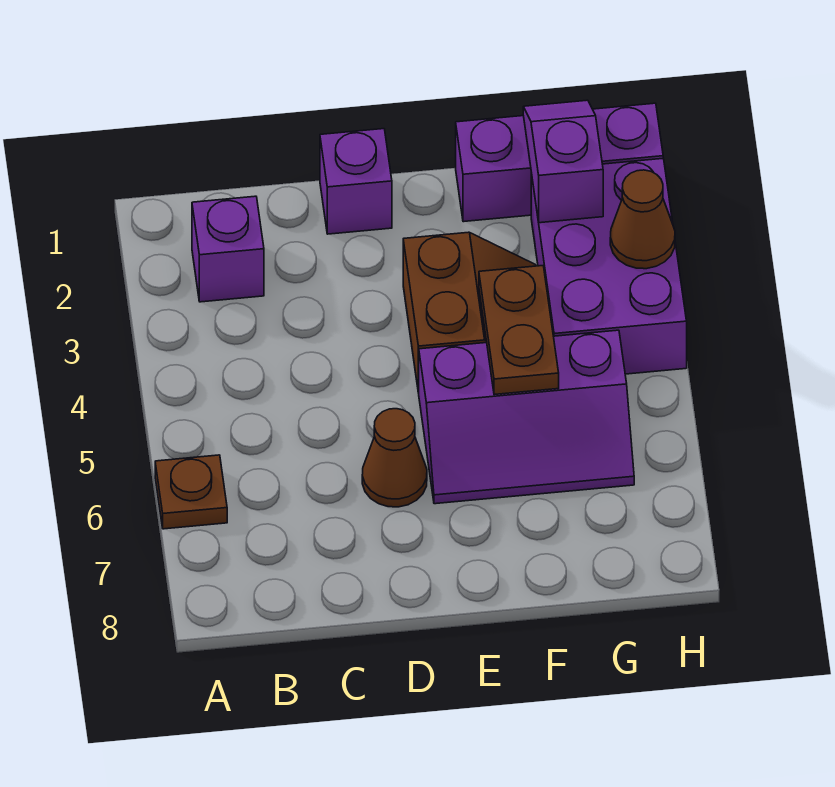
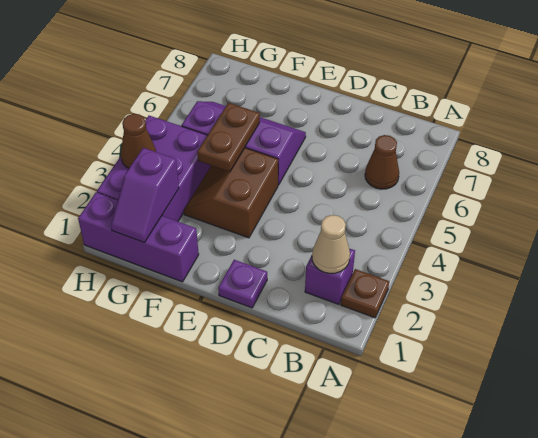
brown plate A6 level 1 -> brown plate A2 level 1
none -> tan cone B2 level 2
purple brick D1 level 1 -> purple plate D1 level 1
brown cone D6 level 1 -> brown cone B6 level 1

